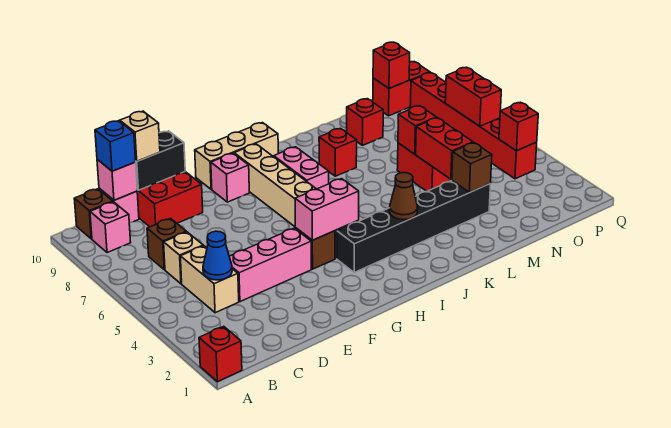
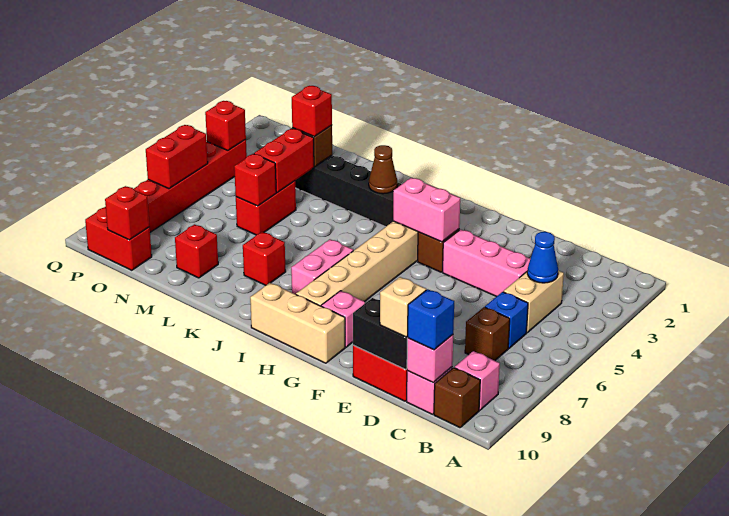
red brick A1 level 1 -> red brick M3 level 3
tan brick C6 level 1 -> blue brick C6 level 1

